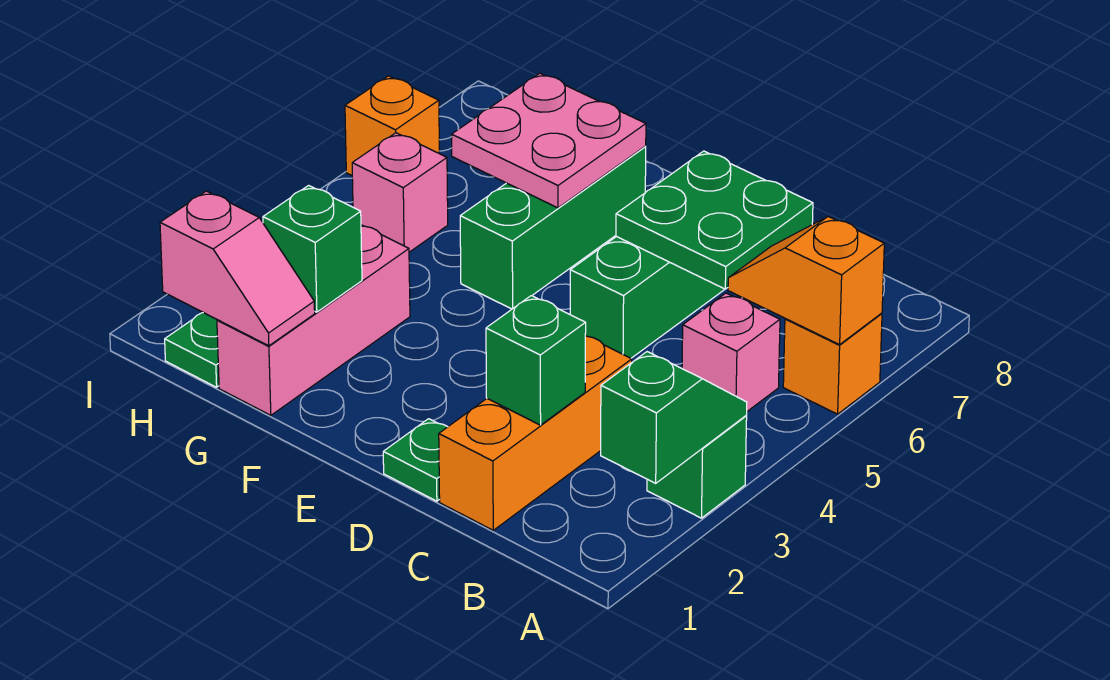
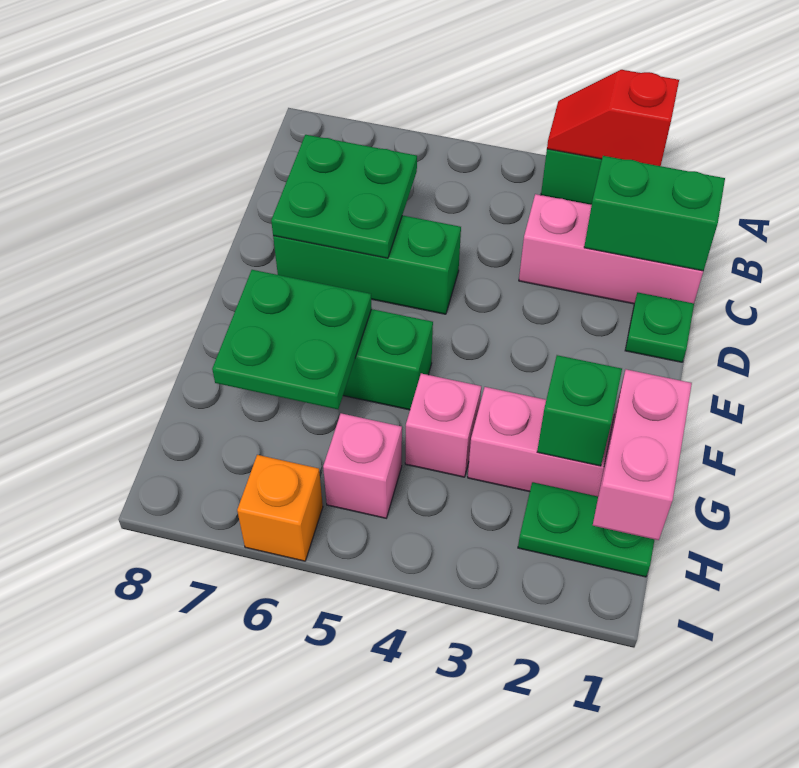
green slope A2:A3 level 2 top 2 -> red slope A2:A3 level 2 top 2
orange brick A6 level 1 -> none
orange slope A6:B6 level 2 top A -> none
pink brick B5 level 1 -> pink brick G4 level 1
orange brick C1:C3 level 1 -> pink brick C1:C3 level 1
green brick C2 level 2 -> green brick C1:C2 level 2
pink plate F6:G7 level 2 -> green plate F6:G7 level 2
pink slope G1:H1 level 2 top H -> pink brick G1:H1 level 2

